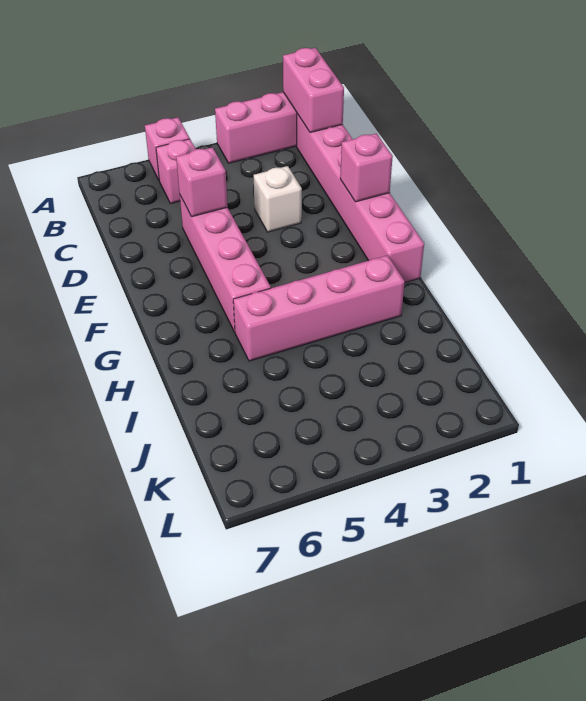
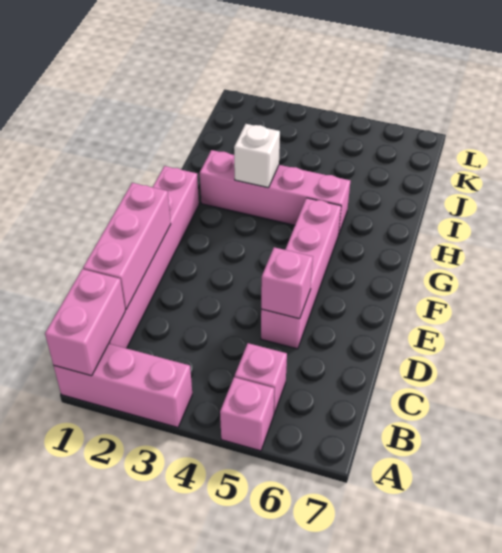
white brick D3 level 1 -> white brick H3 level 2
pink brick E1 level 2 -> pink brick C1:E1 level 2

